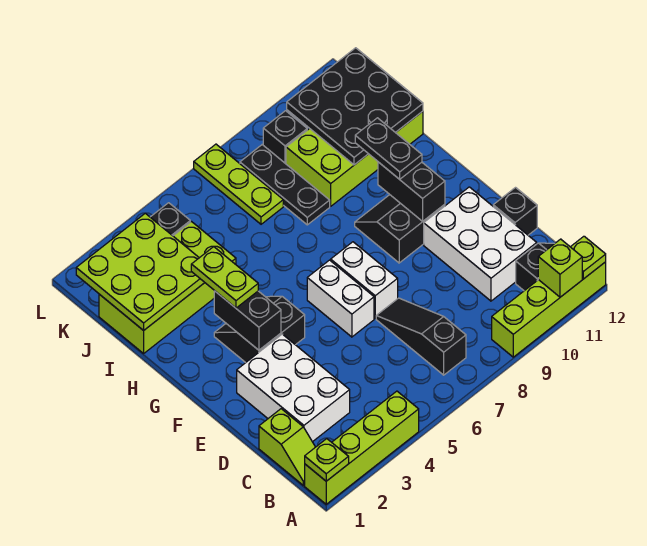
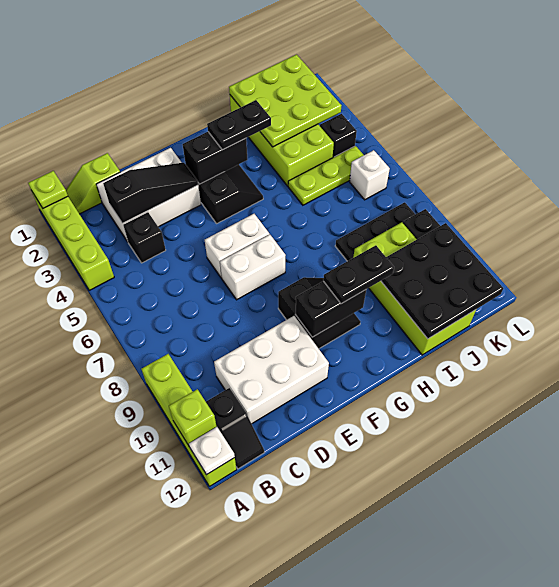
lime plate A12 level 2 -> white plate A12 level 2
black slope B7:D7 level 1 top B -> black slope C3:E3 level 2 top C
black brick D12 level 1 -> black brick C4 level 1
lime plate G3:H3 level 3 -> black plate G3:H3 level 3
lime plate J7:L7 level 1 -> lime plate I5:K5 level 1
none -> white brick K6 level 1

